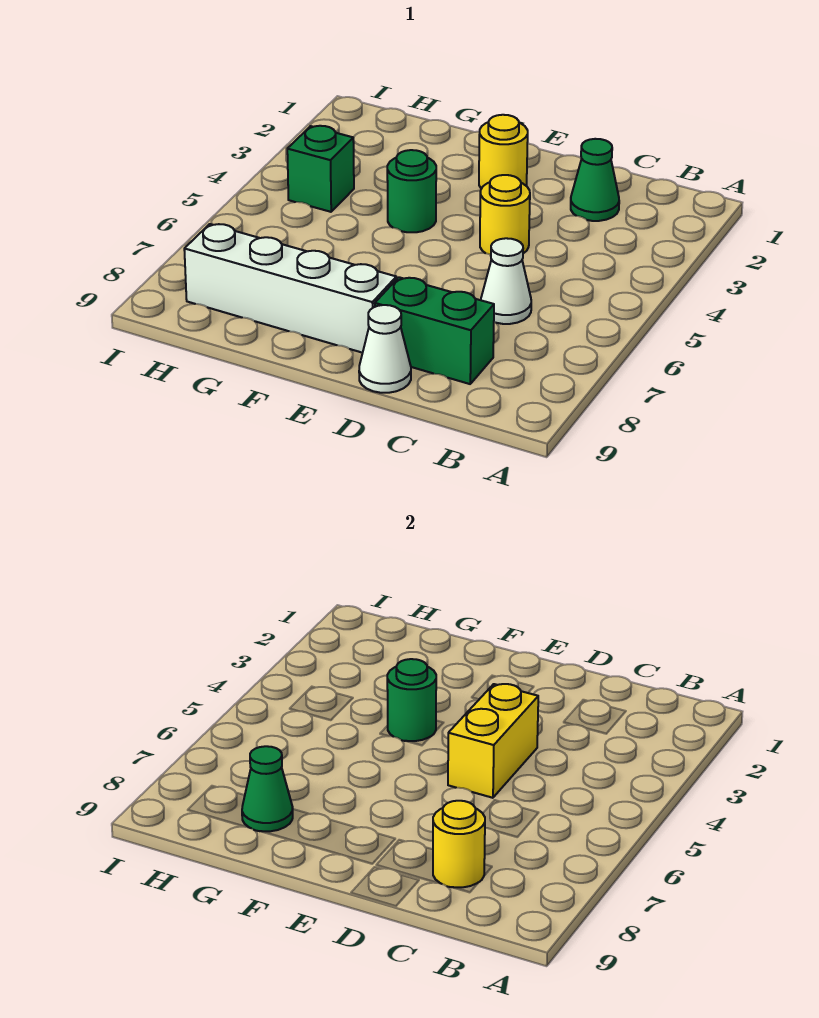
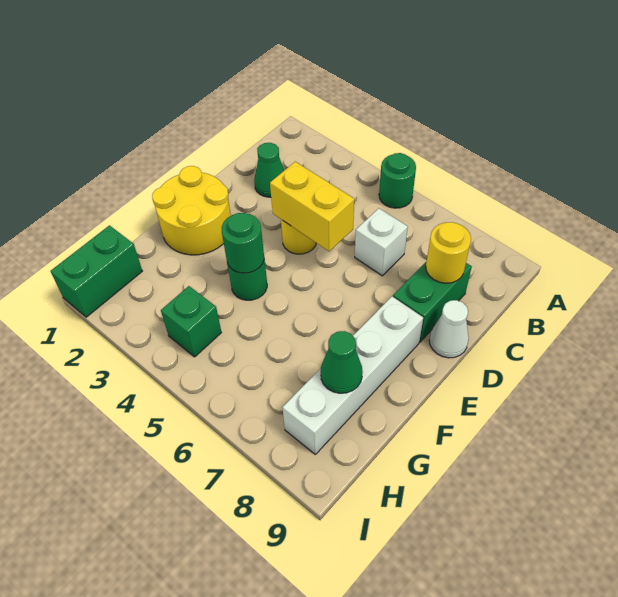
none -> green round brick A5 level 1
white cone C6 level 1 -> white brick C6 level 1
yellow round brick E2 level 1 -> yellow round brick E1:F2 level 1
none -> green brick H1:I1 level 1

